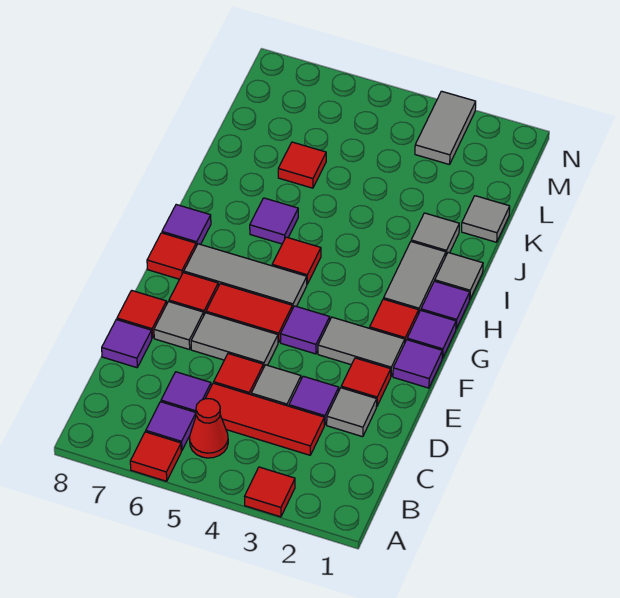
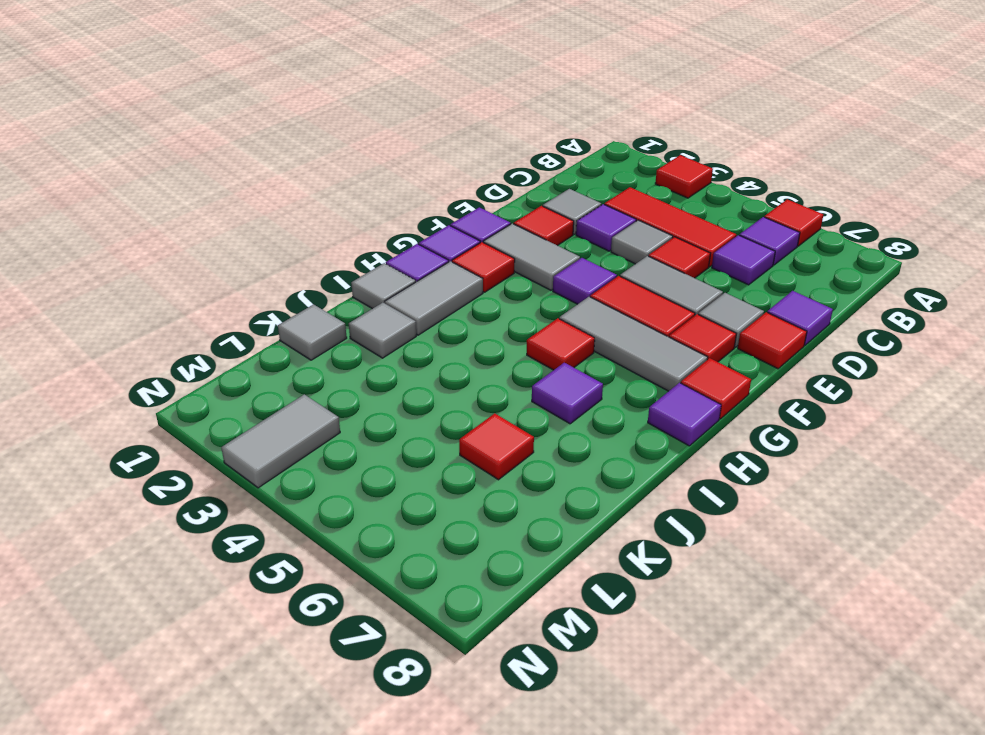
red cone B5 level 1 -> none

